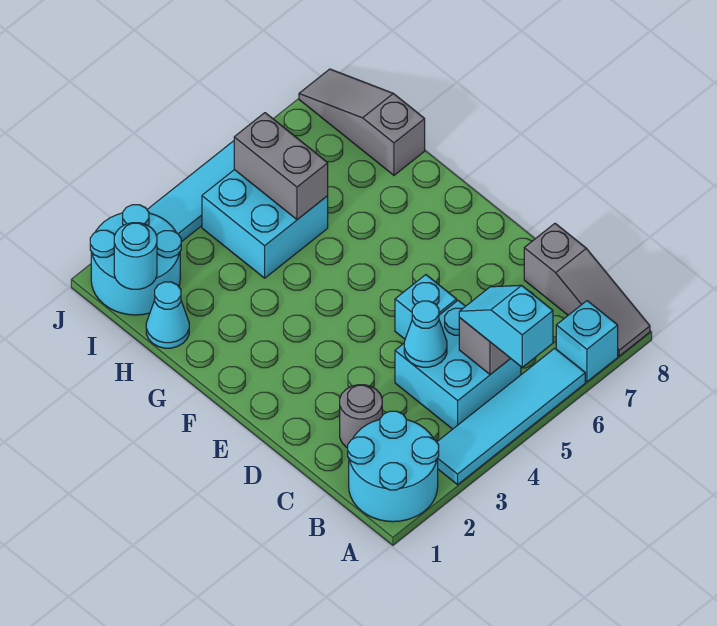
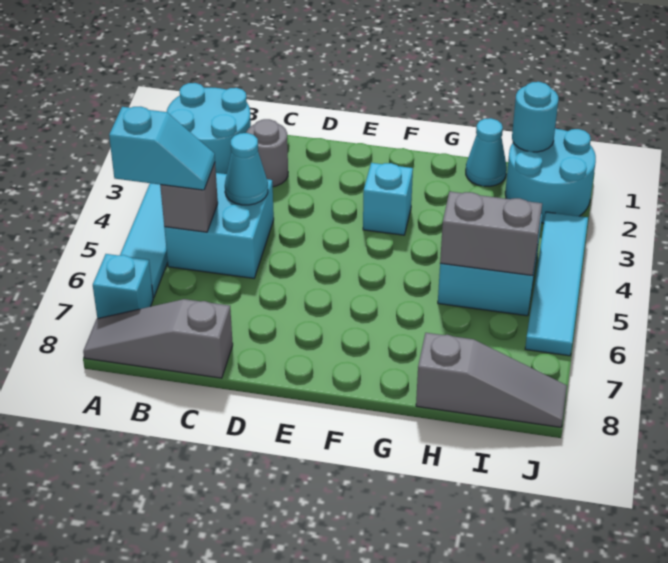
cyan brick D5 level 1 -> cyan brick F3 level 1

